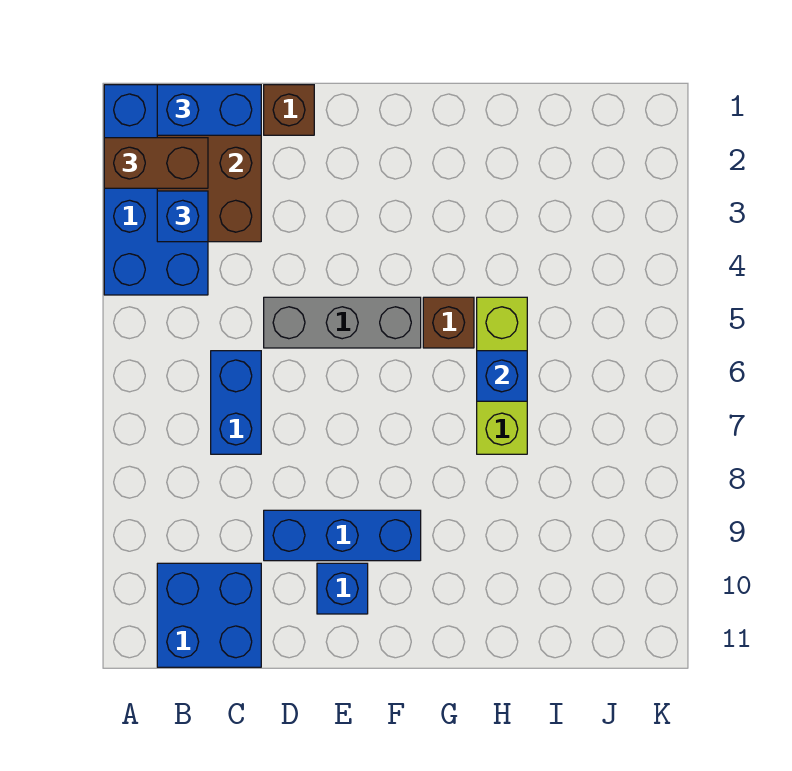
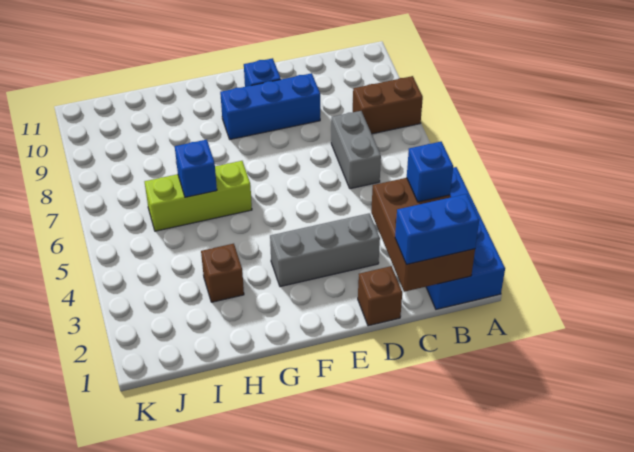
brown brick A2:B2 level 3 -> brown brick A8:B8 level 1
blue brick B10:C11 level 1 -> none
blue brick C6:C7 level 1 -> grey brick C6:C7 level 1
grey brick D5:F5 level 1 -> grey brick D3:F3 level 1
brown brick G5 level 1 -> brown brick H3 level 1
lime brick H5:H7 level 1 -> lime brick G6:I6 level 1

